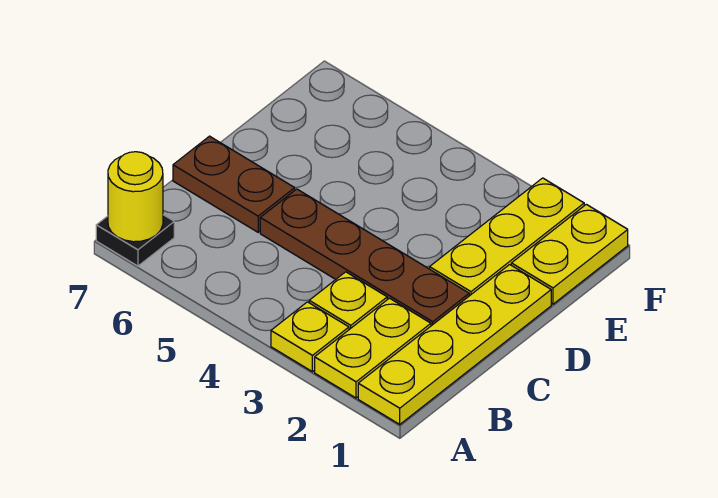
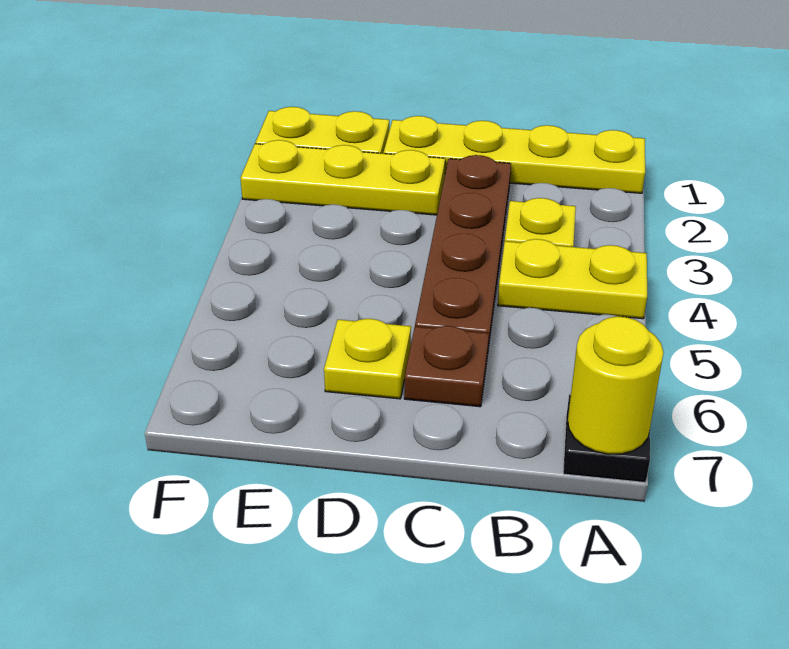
yellow plate A2:B2 level 1 -> yellow plate A4:B4 level 1
yellow plate A3 level 1 -> yellow plate D6 level 1
brown plate C6:C7 level 1 -> brown plate C6 level 1

